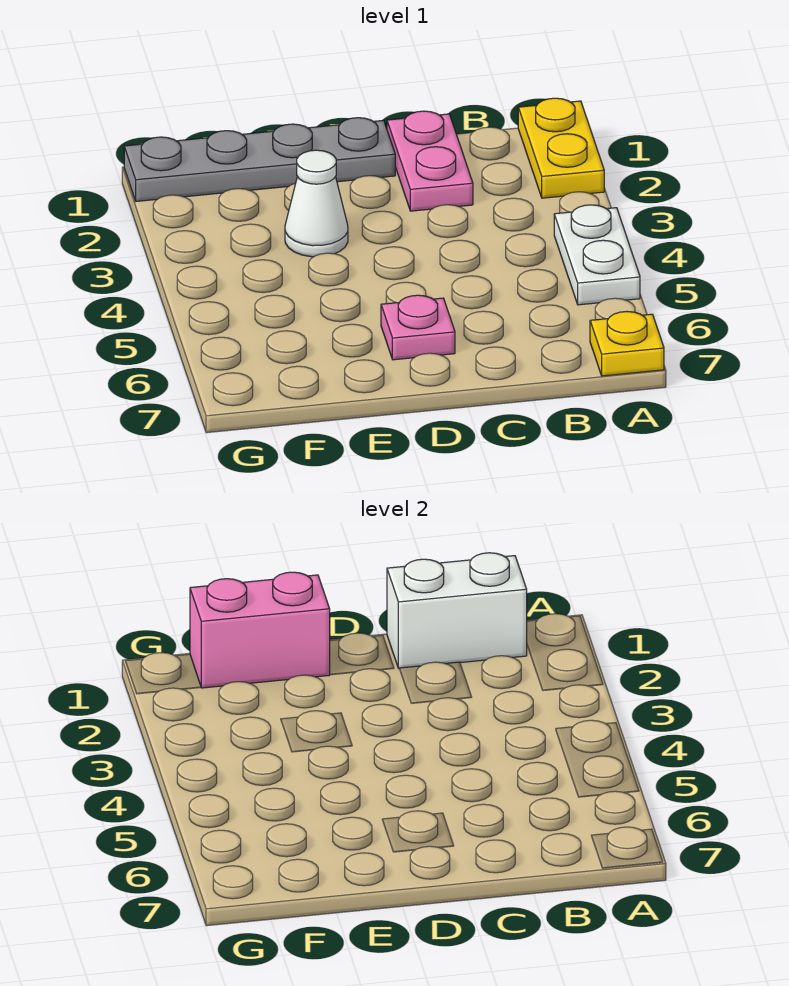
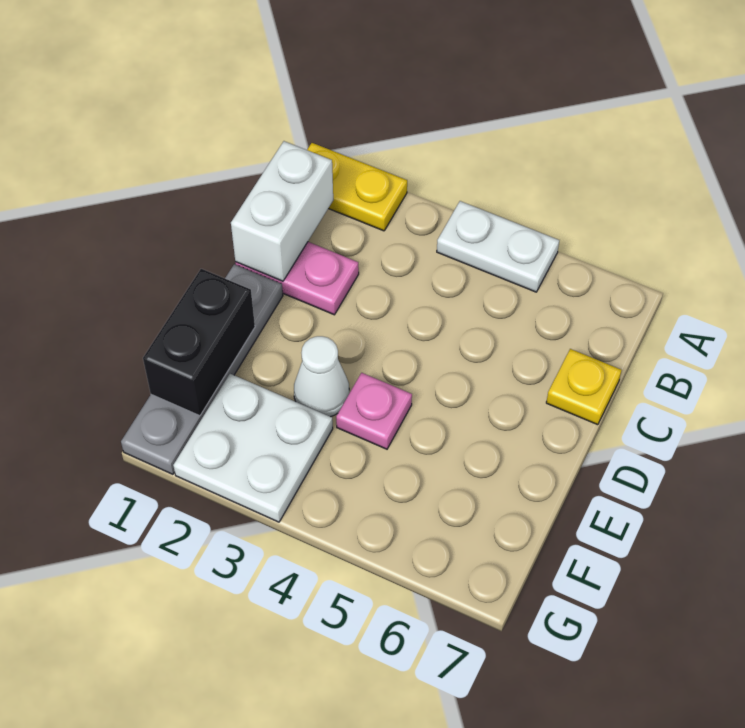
yellow plate A7 level 1 -> yellow plate C7 level 1
pink plate D6 level 1 -> pink plate E4 level 1
pink brick E1:F1 level 2 -> black brick E1:F1 level 2
none -> white plate F2:G3 level 1

